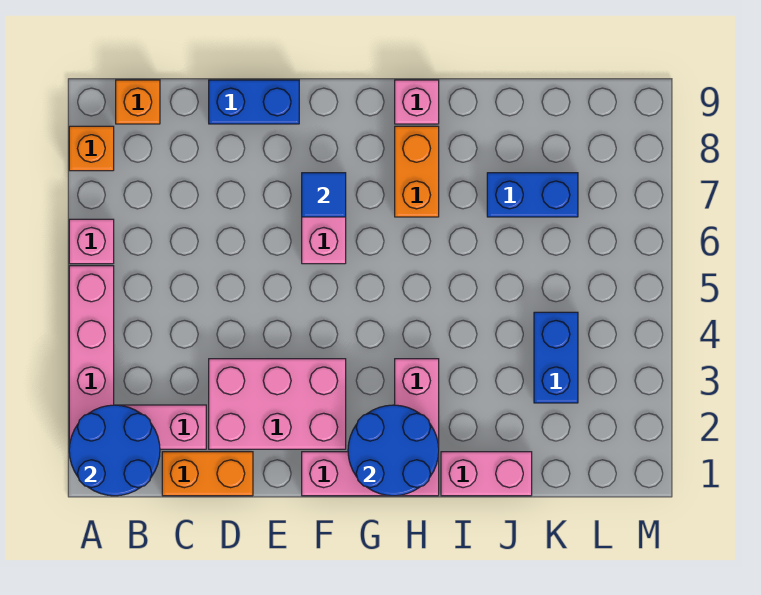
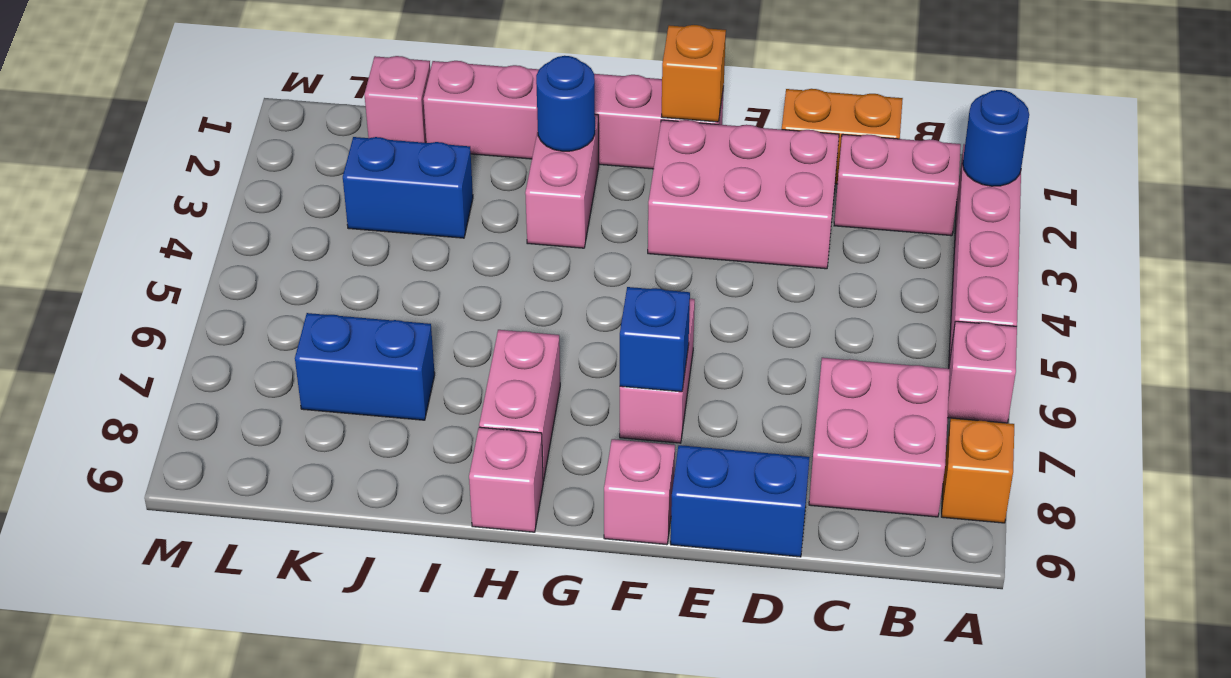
blue round brick A1:B2 level 2 -> blue round brick A2 level 2
none -> pink brick B7:C8 level 1
orange brick B9 level 1 -> orange brick F1 level 2
blue tile F7 level 2 -> blue brick F7 level 2
none -> pink brick F9 level 1
blue round brick G1:H2 level 2 -> blue round brick H2 level 2
orange brick H7:H8 level 1 -> pink brick H7:H8 level 1
none -> pink brick K1 level 1
blue brick K3:K4 level 1 -> blue brick J3:K3 level 1

